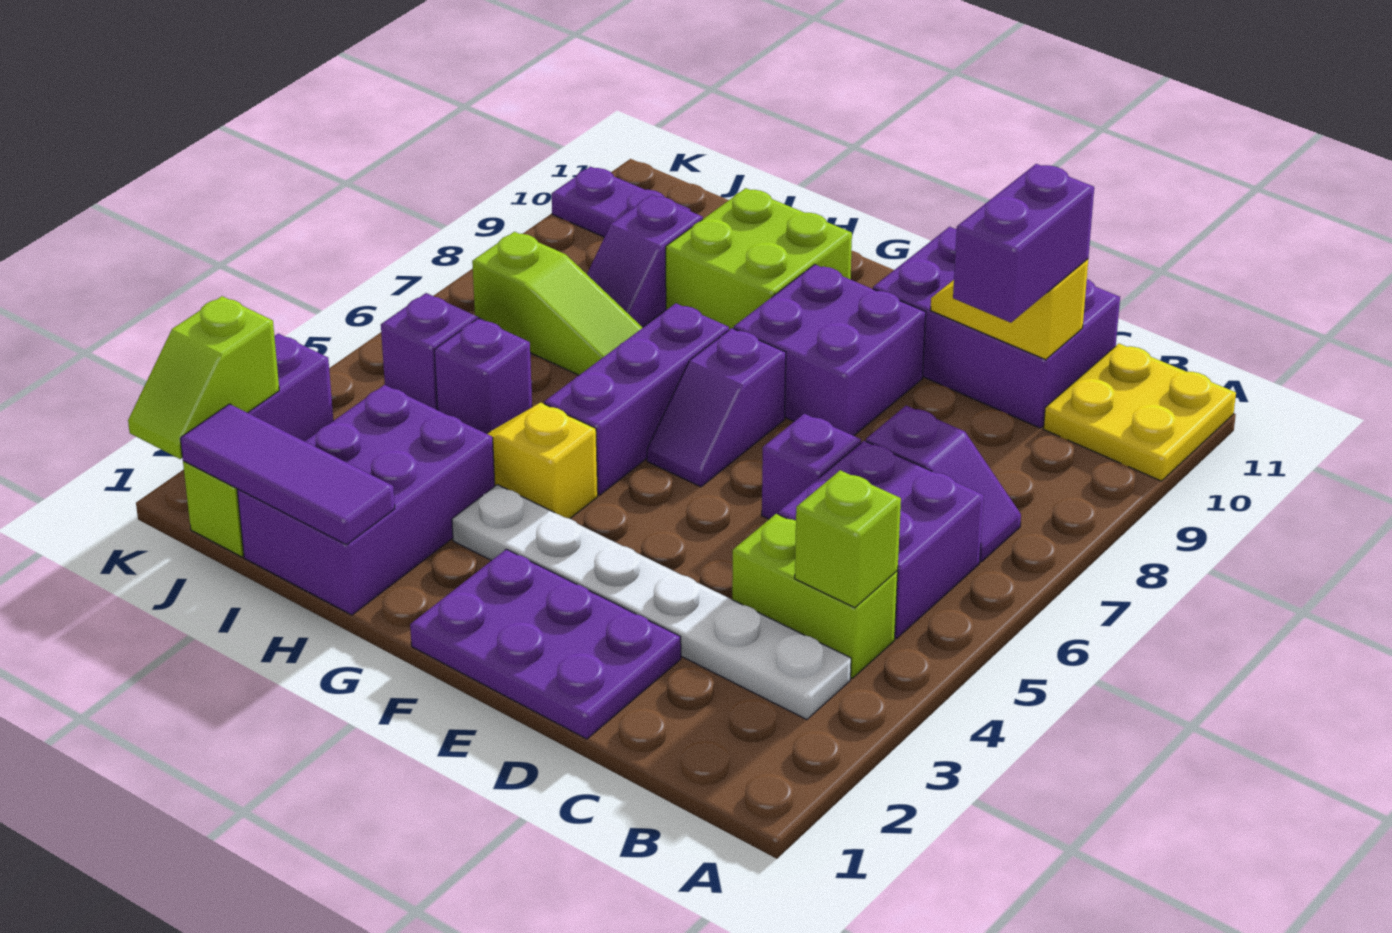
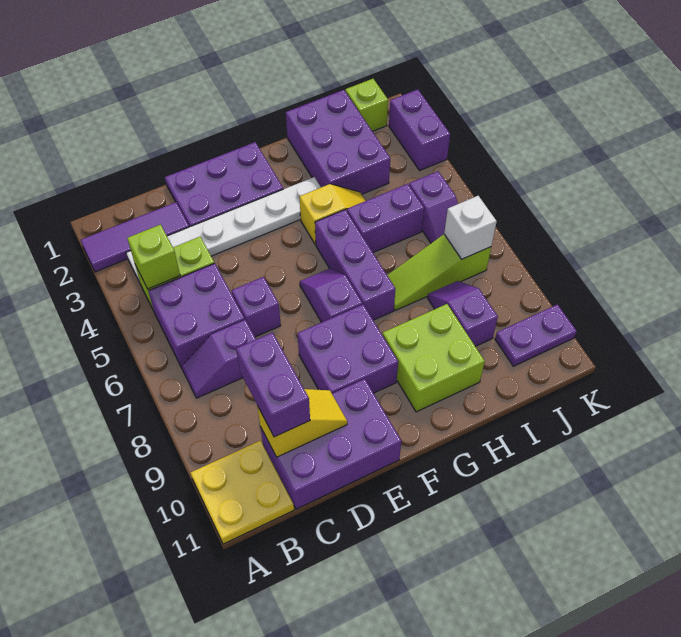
purple tile H1:J1 level 2 -> purple tile A2:C2 level 1
purple brick I5 level 1 -> purple brick H5:I5 level 1
none -> white brick J7 level 2
lime slope K1:K2 level 2 top 2 -> none

